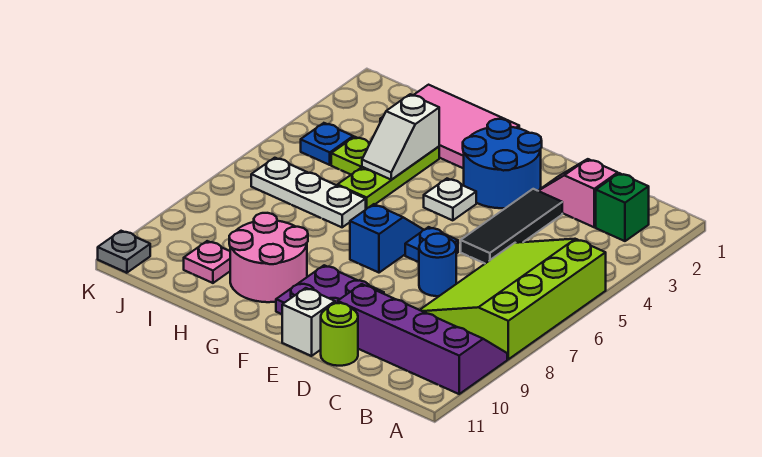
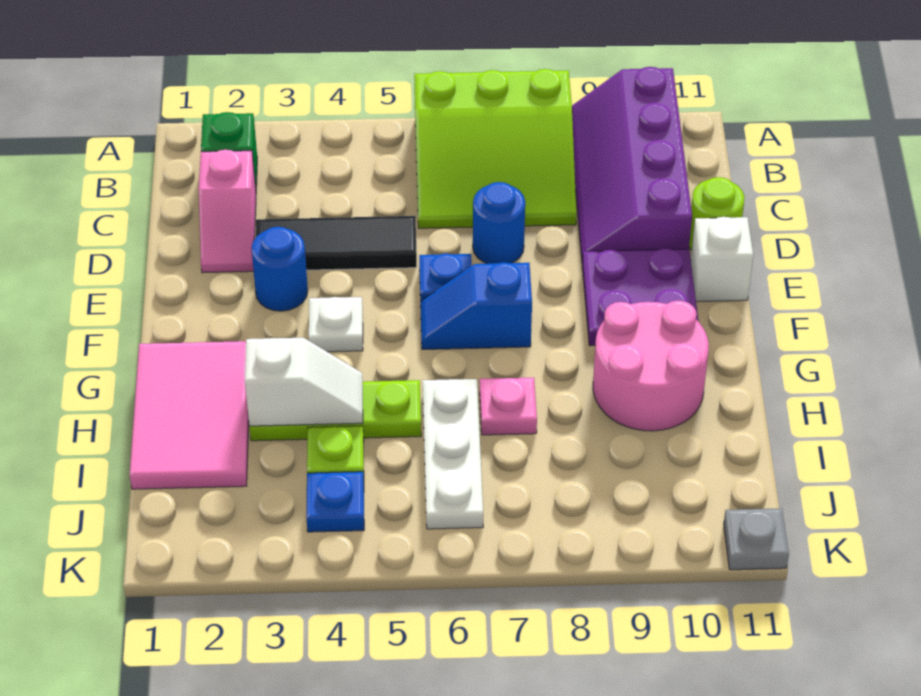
lime slope A5:C8 level 1 top A -> lime slope A6:C8 level 1 top A
blue round brick E2:F3 level 1 -> blue round brick E3 level 1
pink plate I10 level 1 -> pink plate H7 level 1

